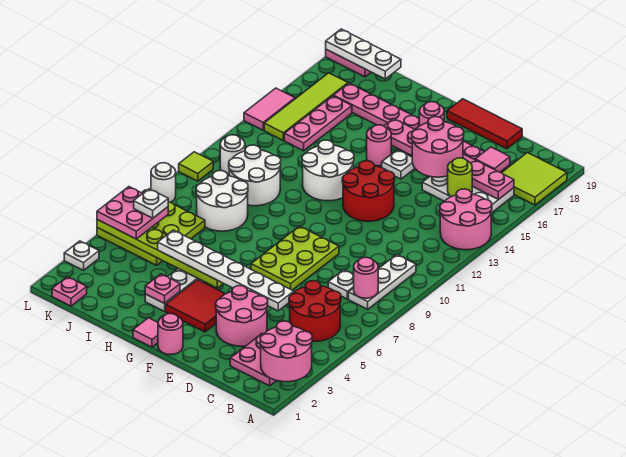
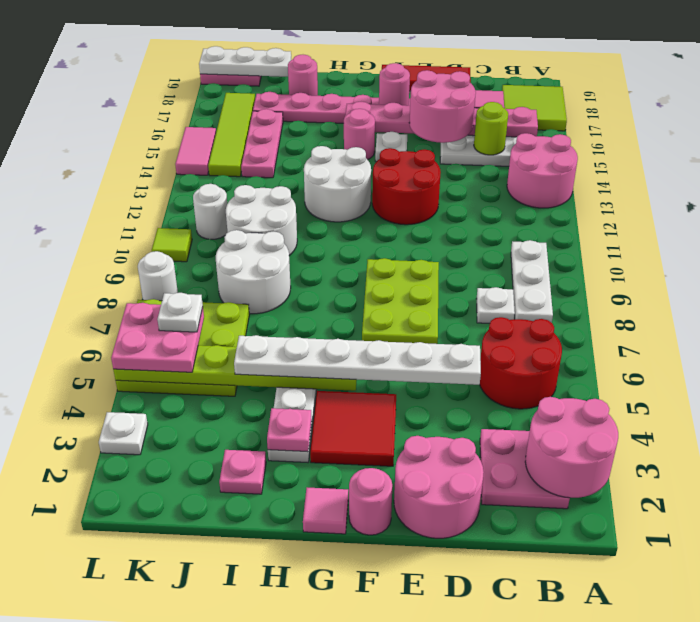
pink round brick B8 level 2 -> pink round brick I18 level 1
pink round brick D3:E4 level 1 -> pink round brick D1:E2 level 1
pink plate K1 level 1 -> pink plate I2 level 1

